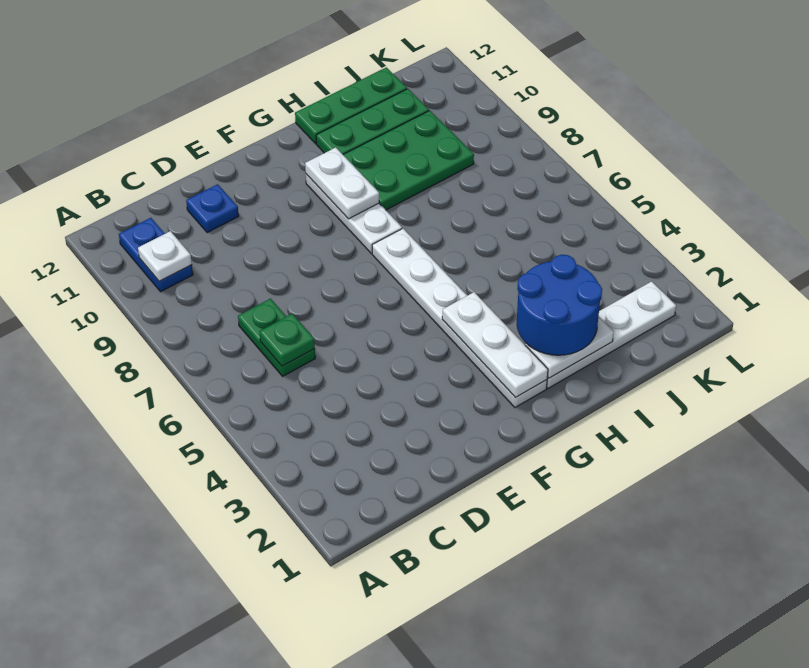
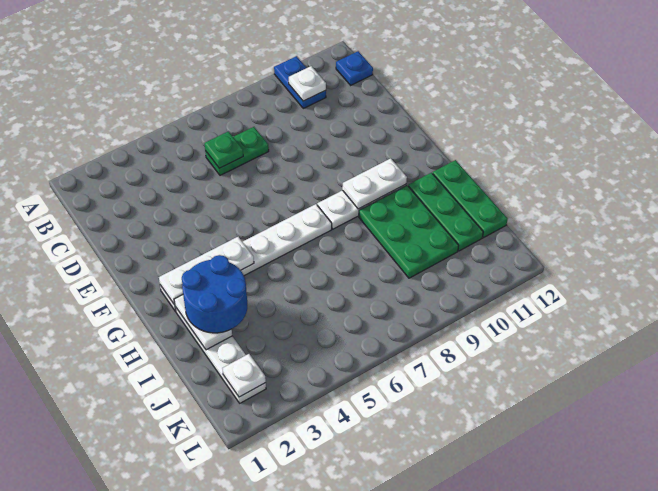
blue plate B10:B11 level 1 -> blue plate A10:B10 level 1
blue plate D11 level 1 -> blue plate B12 level 1
none -> white plate K2 level 2

